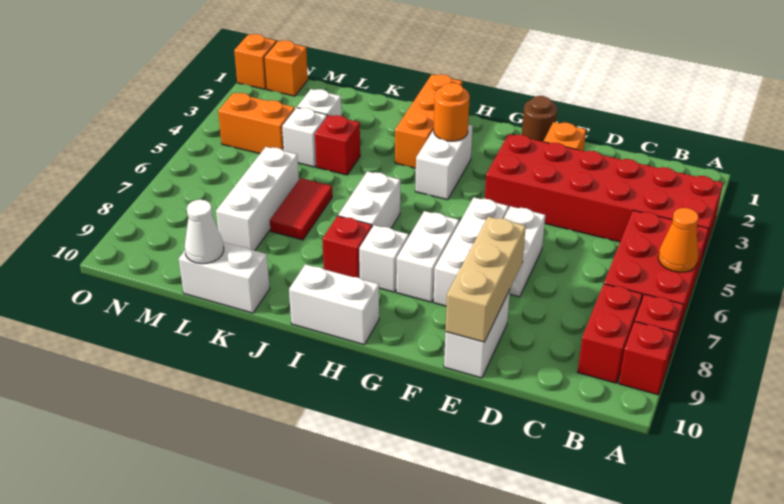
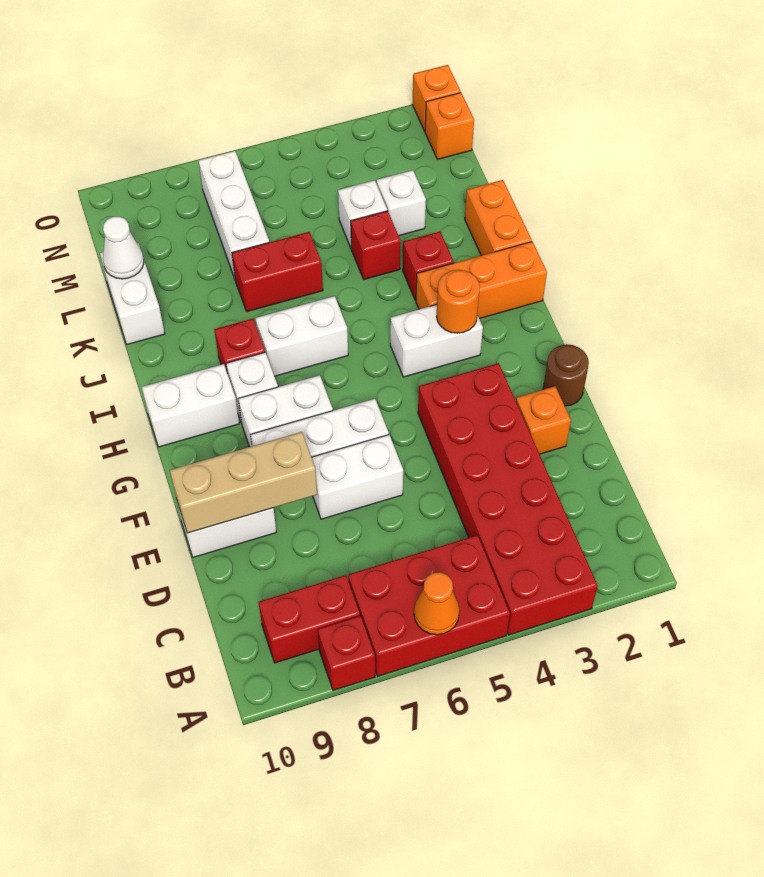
red brick A9 level 1 -> red brick J3 level 1
white brick H10:I10 level 1 -> white brick H9:H10 level 1
red tile K6:K7 level 1 -> red brick K6:K7 level 1
white brick L6:L8 level 1 -> white brick L7:N7 level 1
orange brick M4:N4 level 1 -> orange brick J1:K1 level 1

